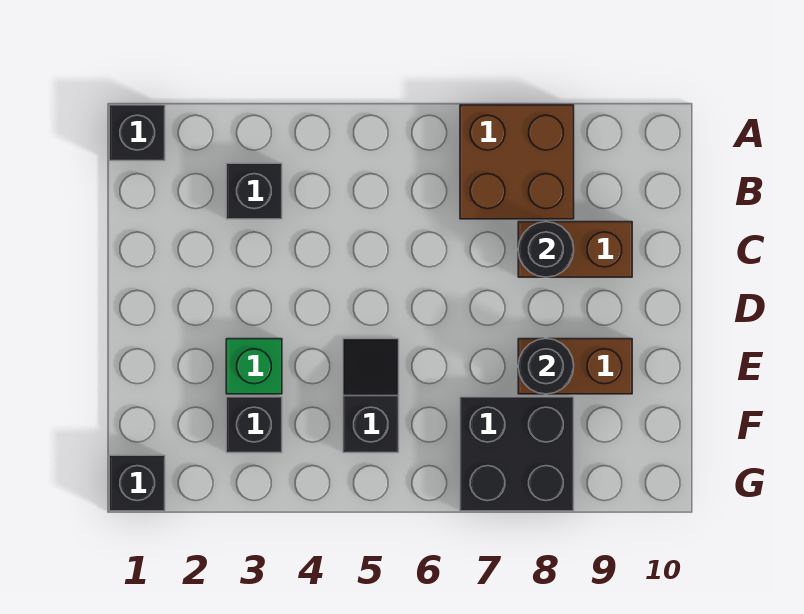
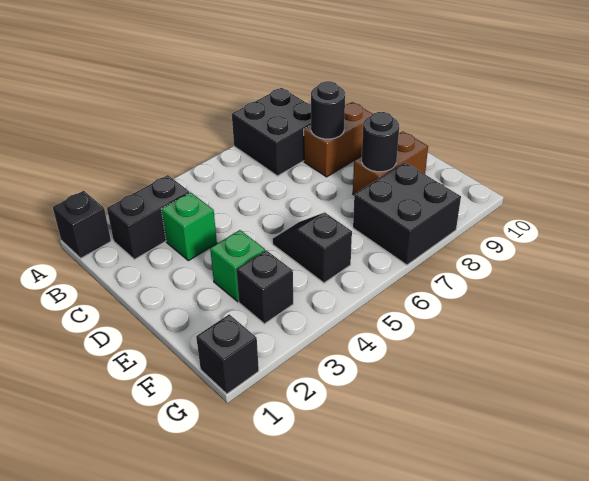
brown brick A7:B8 level 1 -> black brick A7:B8 level 1
black brick B3 level 1 -> black brick B2:B3 level 1
none -> green brick C3 level 1

